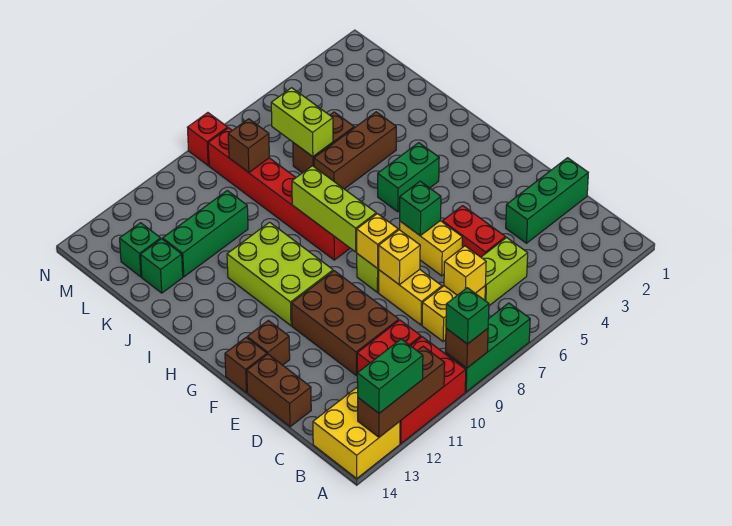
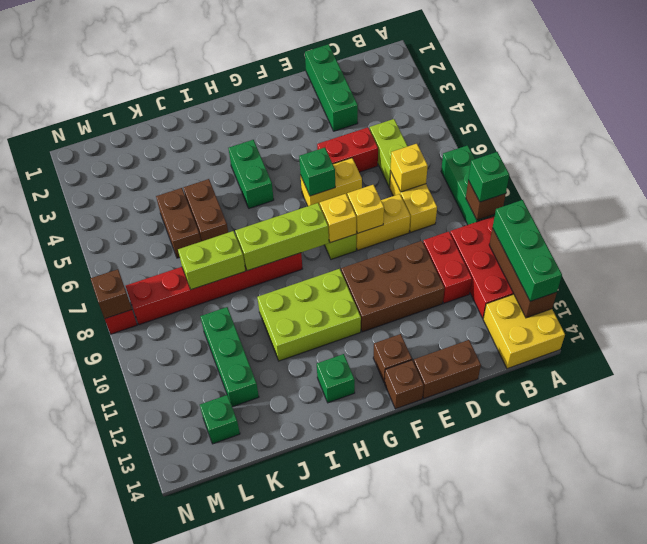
green brick A12:A13 level 3 -> green brick A11:A13 level 3
brown brick J4:J6 level 1 -> brown brick J5:J6 level 1
lime brick K6:L6 level 2 -> lime brick J8:K8 level 2
green brick K13 level 1 -> green brick H13 level 1
brown brick L8 level 2 -> brown brick N8 level 2

